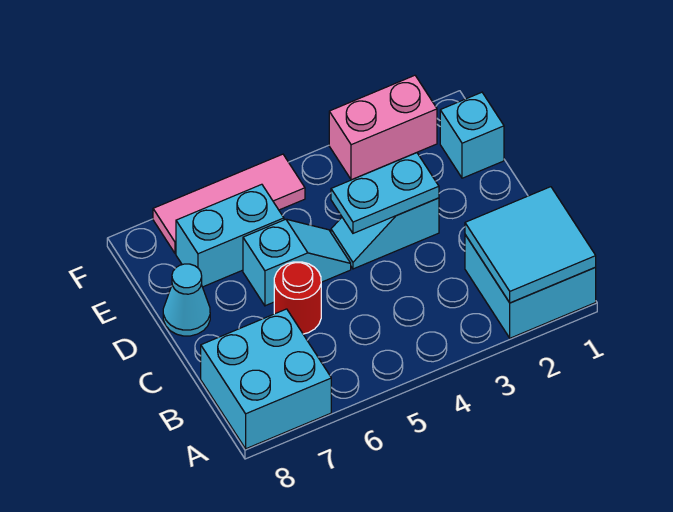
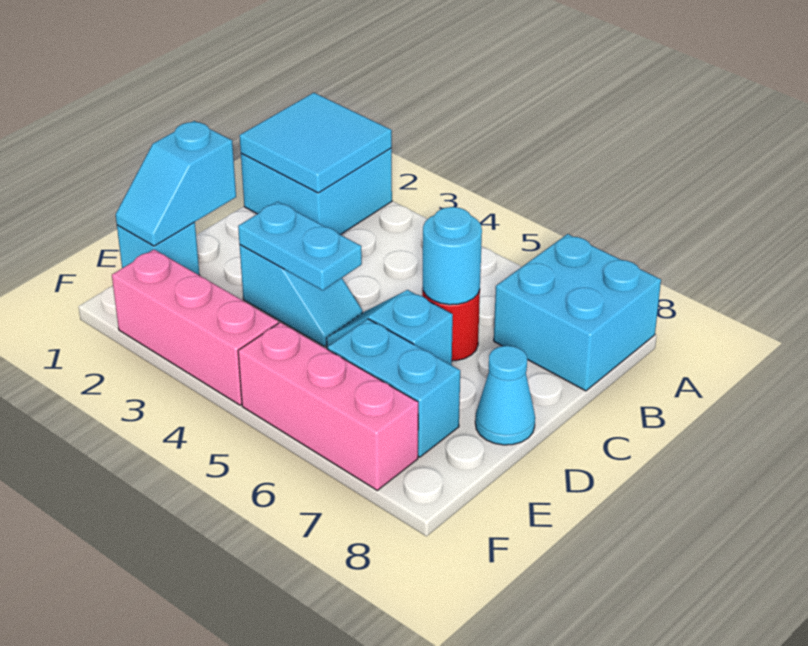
none -> cyan round brick C6 level 2
none -> cyan slope D1:E1 level 2 top D
pink brick F2:F3 level 1 -> pink brick F2:F4 level 1
pink tile F5:F7 level 1 -> pink brick F5:F7 level 1

